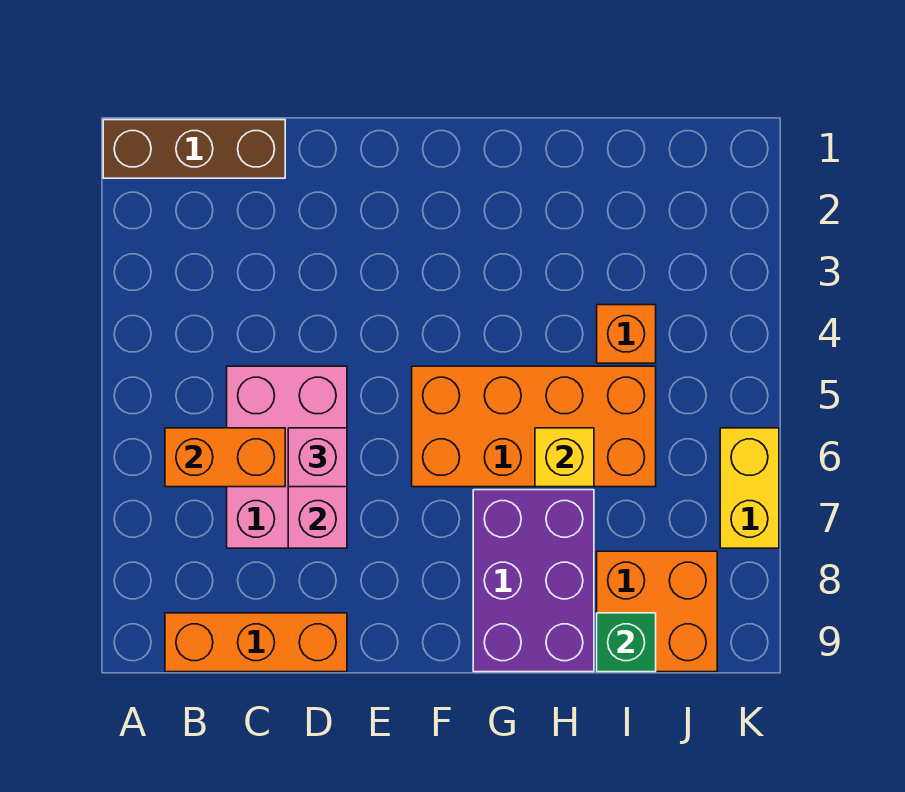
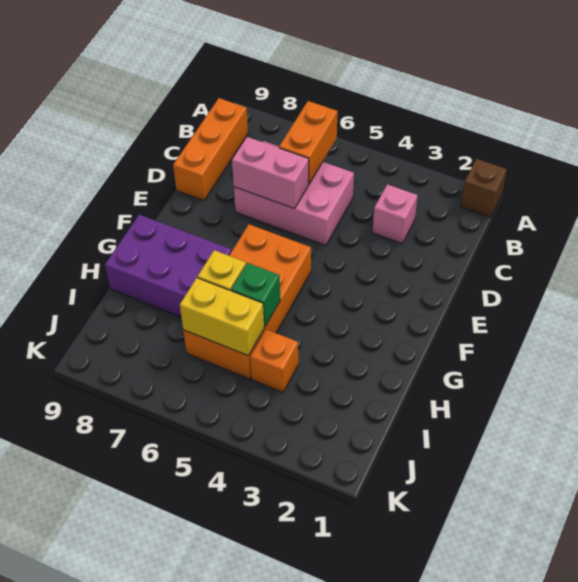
brown brick A1:C1 level 1 -> brown brick A1 level 1
pink brick D6 level 3 -> pink brick C3 level 1
orange brick I8:J9 level 1 -> none
green brick I9 level 2 -> green brick H5 level 2
yellow brick K6:K7 level 1 -> yellow brick I5:I6 level 2

